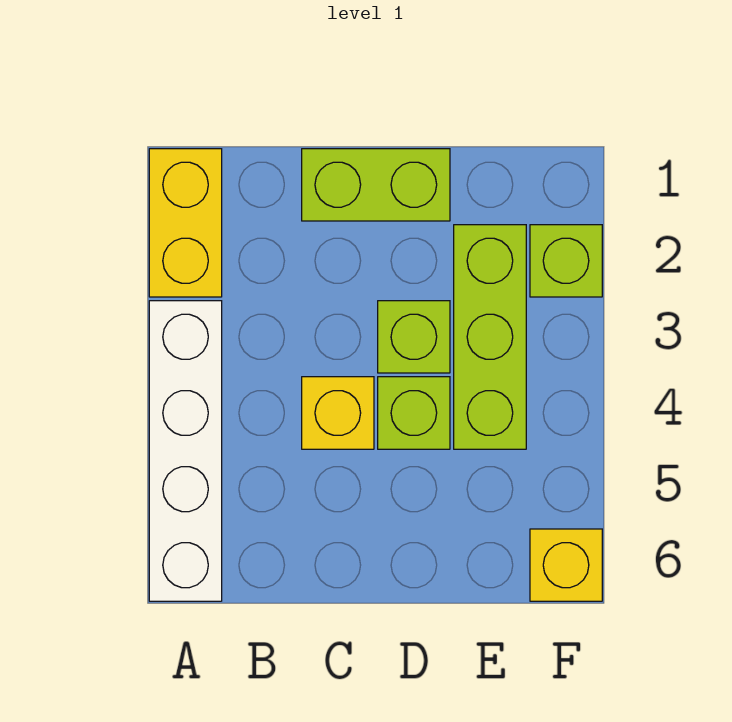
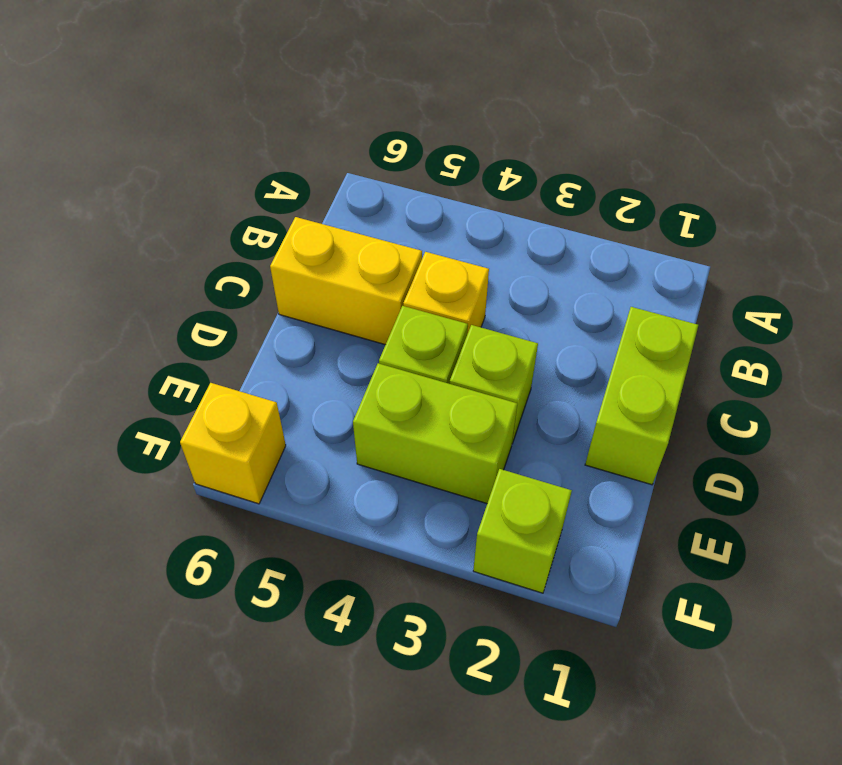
yellow brick A1:A2 level 1 -> yellow brick C5:C6 level 1
white brick A3:A6 level 1 -> none
lime brick E2:E4 level 1 -> lime brick E3:E4 level 1

